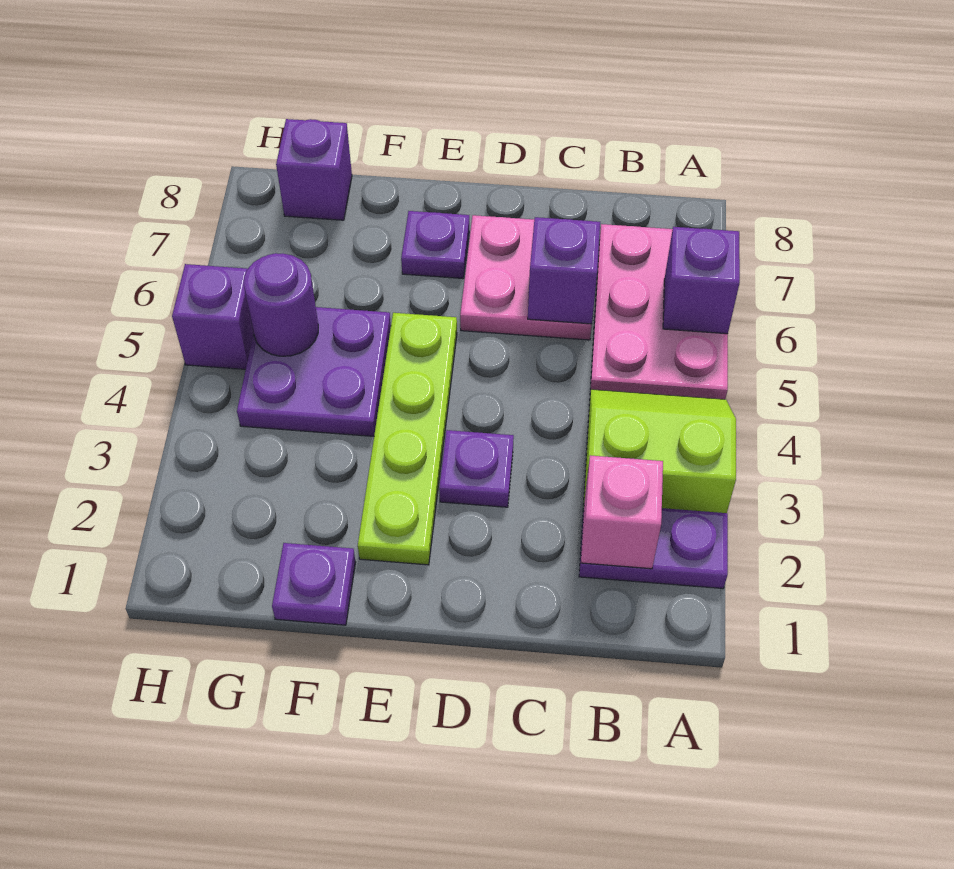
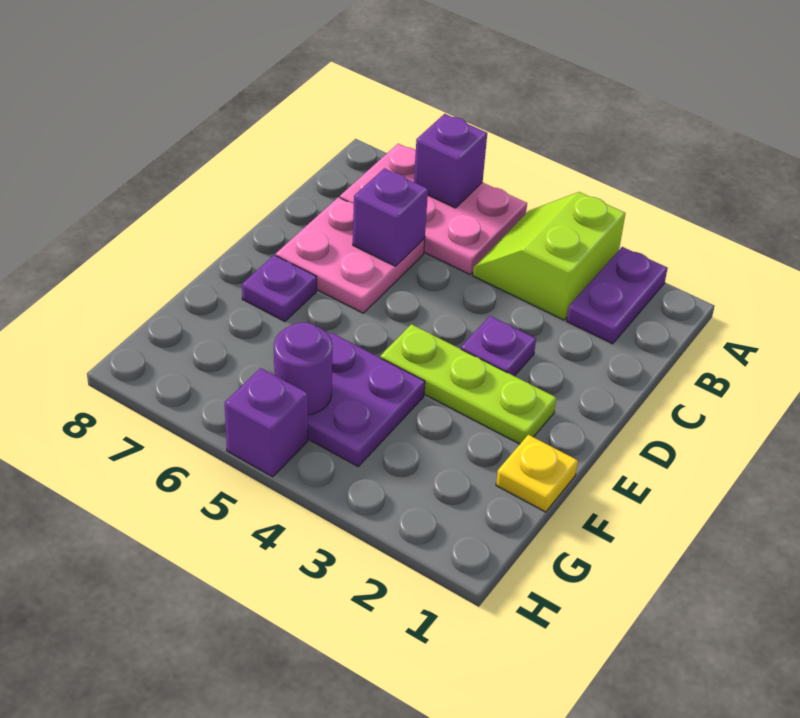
pink brick B2 level 2 -> none
lime plate E2:E5 level 1 -> lime plate E2:E4 level 1
purple plate F1 level 1 -> yellow plate F1 level 1
purple brick G8 level 1 -> none

